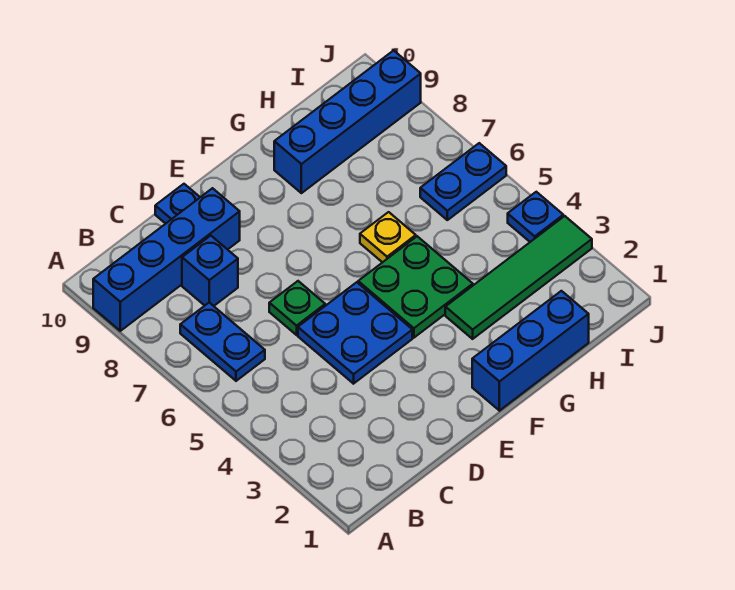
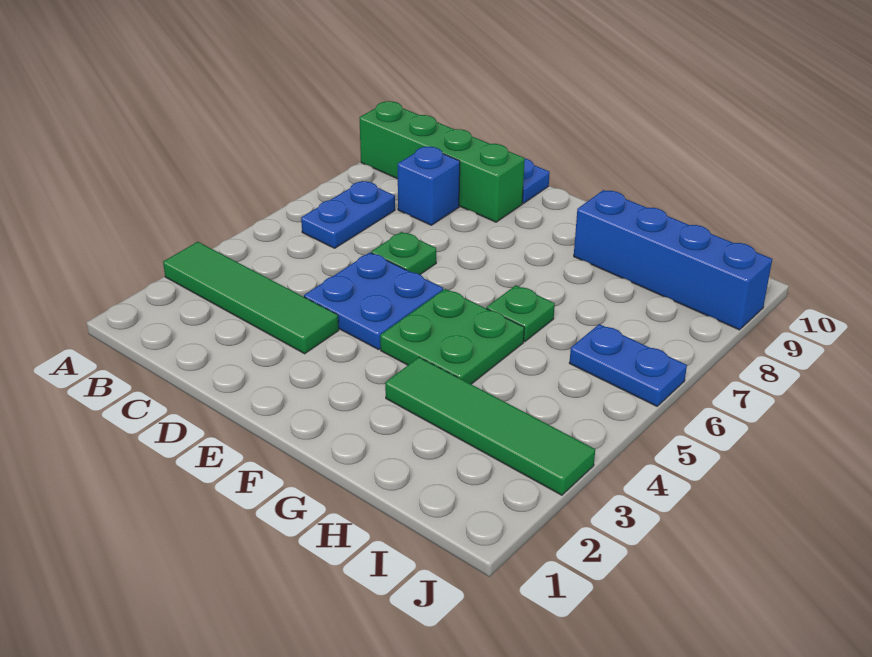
none -> green tile A3:D3 level 1
blue brick A9:D9 level 1 -> green brick A9:D9 level 1
blue brick F1:H1 level 1 -> none
yellow plate G6 level 1 -> green plate G6 level 1
blue plate J4 level 1 -> none

